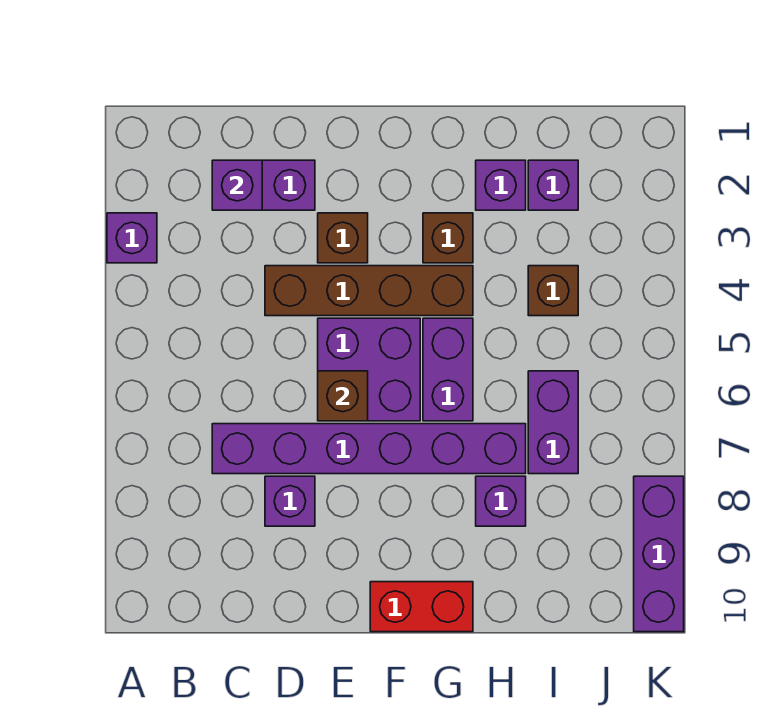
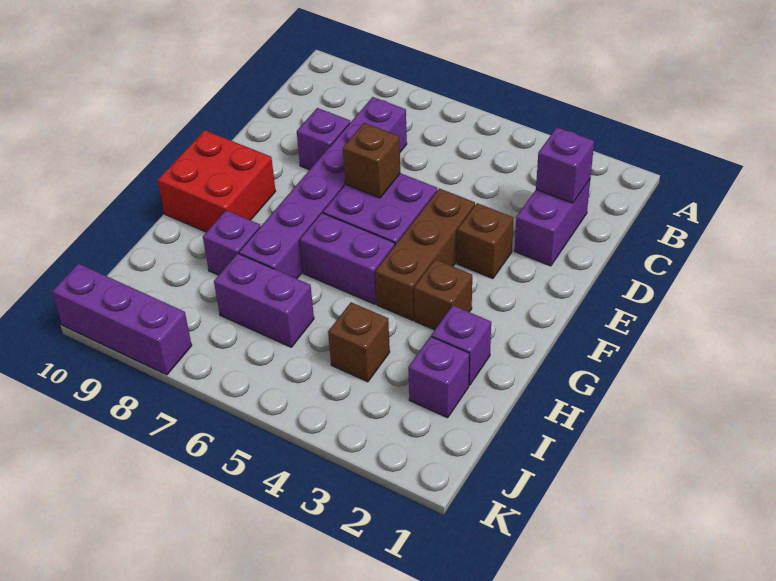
purple brick A3 level 1 -> none
brown brick D4:G4 level 1 -> brown brick E4:G4 level 1
red brick F10:G10 level 1 -> red brick F9:G10 level 1

